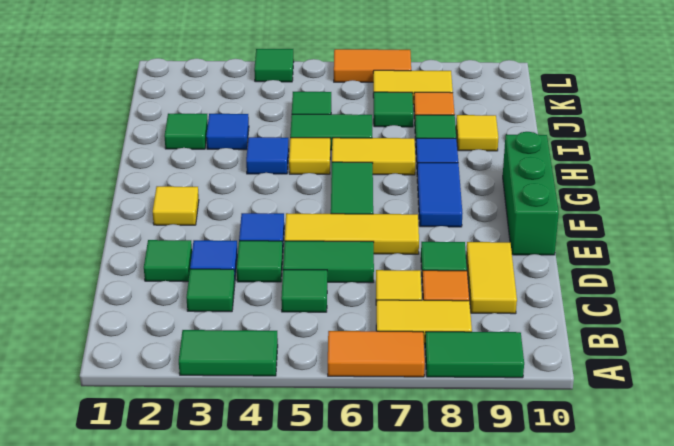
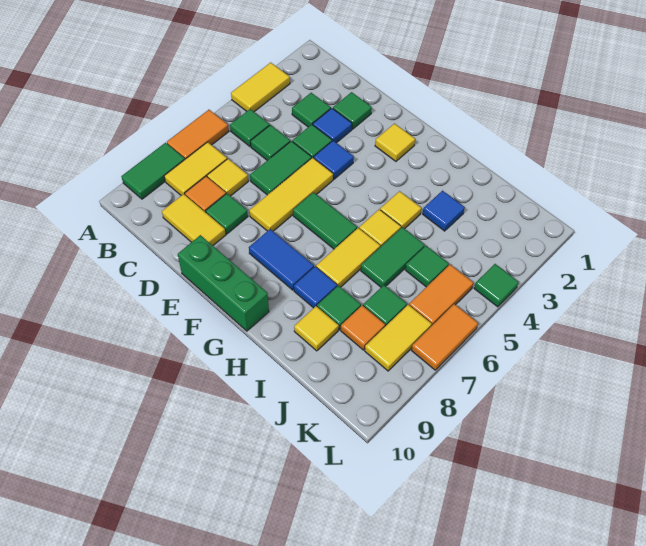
green tile A3:A4 level 1 -> yellow tile A3:A4 level 1
blue tile H4 level 1 -> yellow tile H4 level 1
green tile I2 level 1 -> green tile B5 level 1
none -> orange tile K5:K6 level 1

